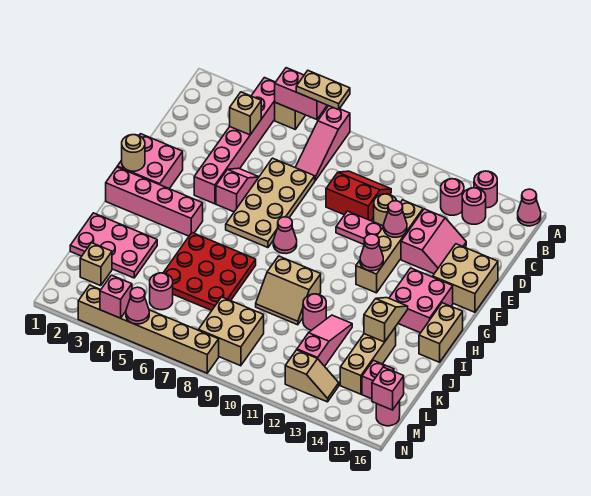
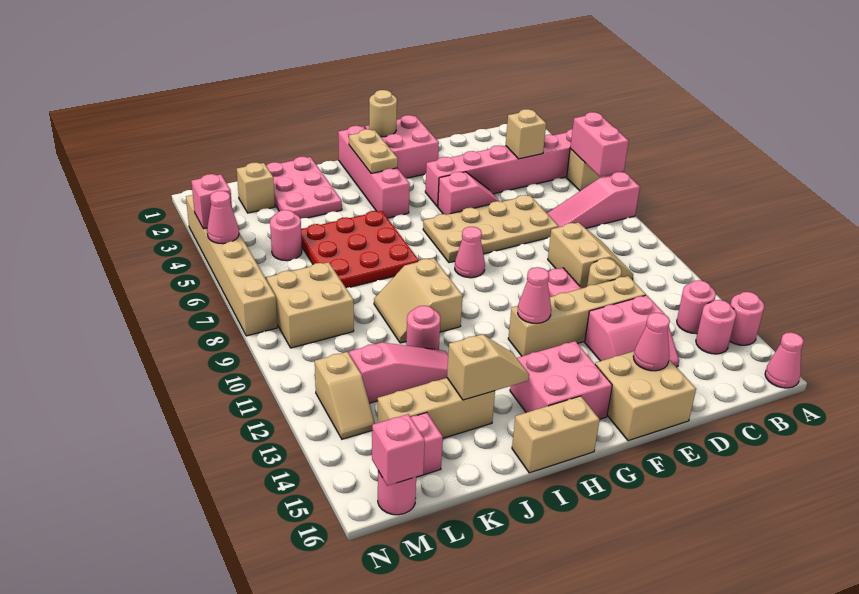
tan plate A6:A7 level 3 -> tan plate H2:H3 level 2
red slope C9:D10 level 1 top D -> tan slope C9:D10 level 1 top D
pink cone E12 level 2 -> pink cone E15 level 2

